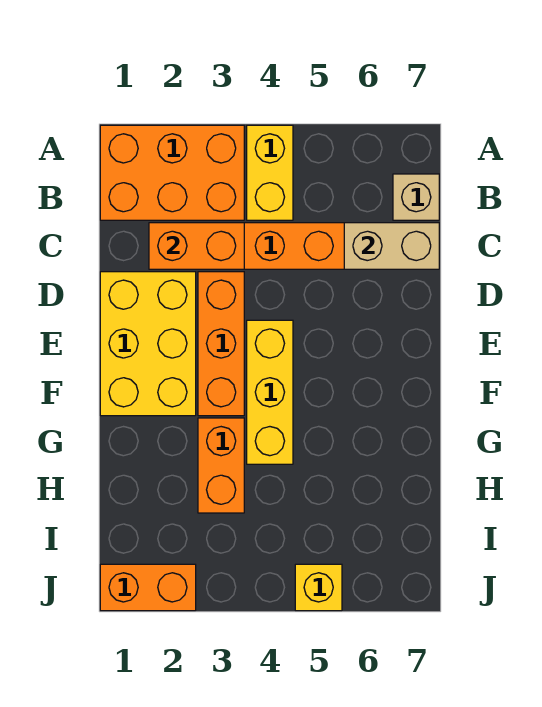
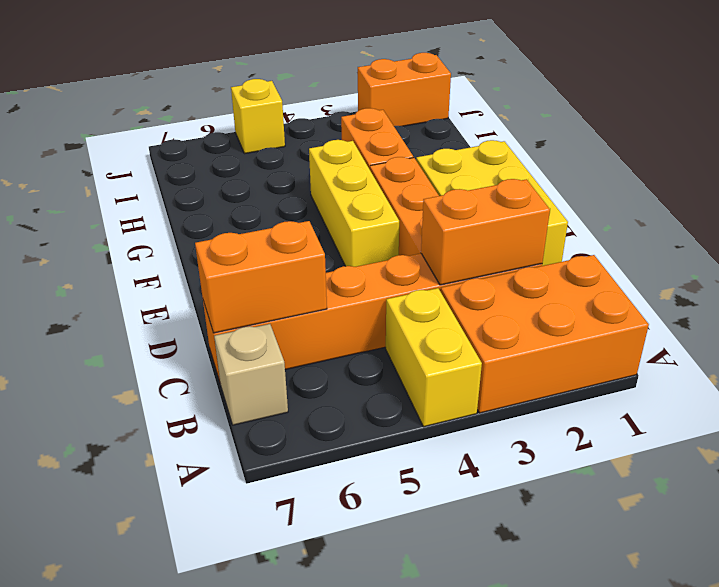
tan brick C6:C7 level 2 -> orange brick C6:C7 level 2

